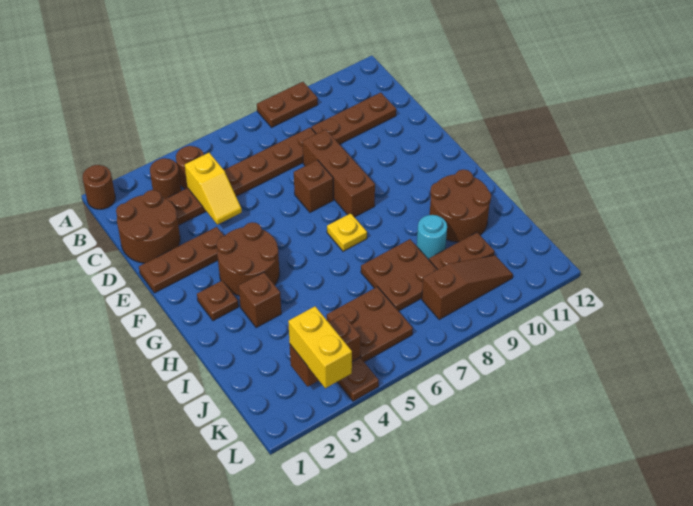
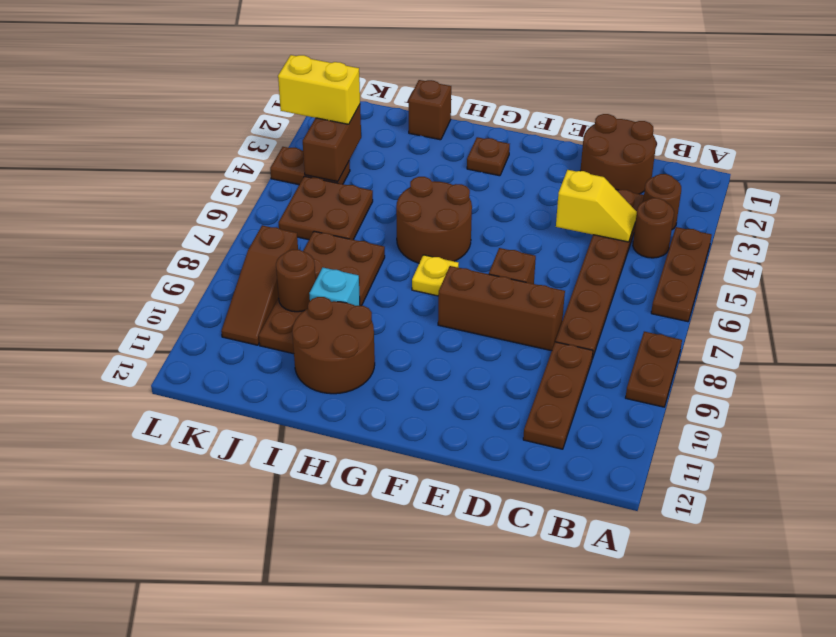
brown round brick A1 level 1 -> brown round brick J9 level 2
yellow slope C4:D4 level 2 top C -> yellow slope C4:D4 level 2 top D
brown plate E1:E3 level 1 -> brown plate A4:A6 level 1
brown round brick F3:G4 level 1 -> brown round brick G5:H6 level 1
brown brick H3 level 1 -> brown brick I1 level 1
cyan round brick I9 level 1 -> cyan brick I9 level 1

